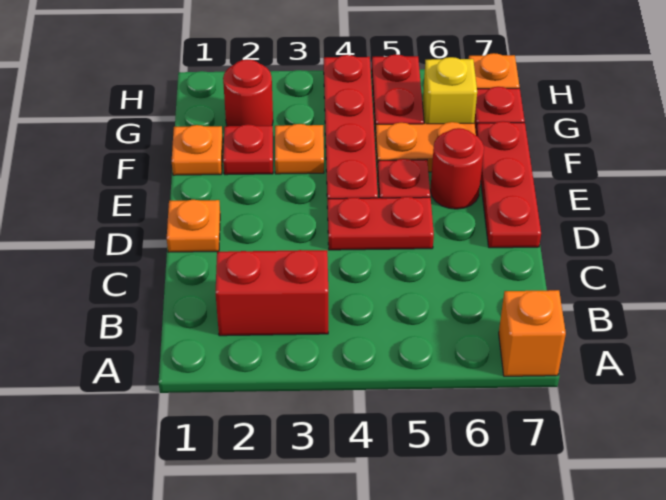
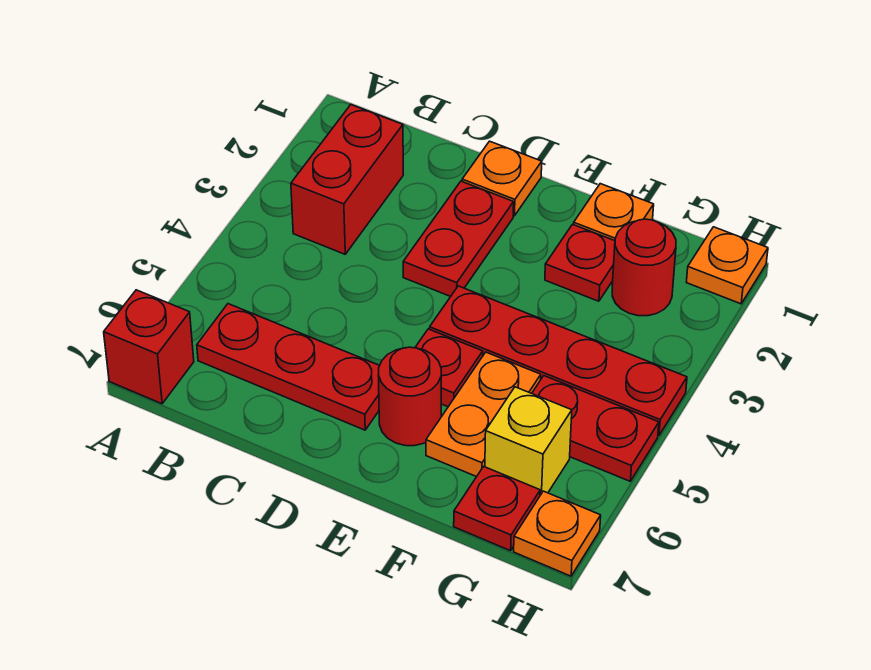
orange brick A7 level 1 -> red brick A7 level 1
red plate D4:D5 level 1 -> red plate D2:D3 level 1
red plate D7:F7 level 1 -> red plate B6:D6 level 1
orange plate F3 level 1 -> orange plate H1 level 1

